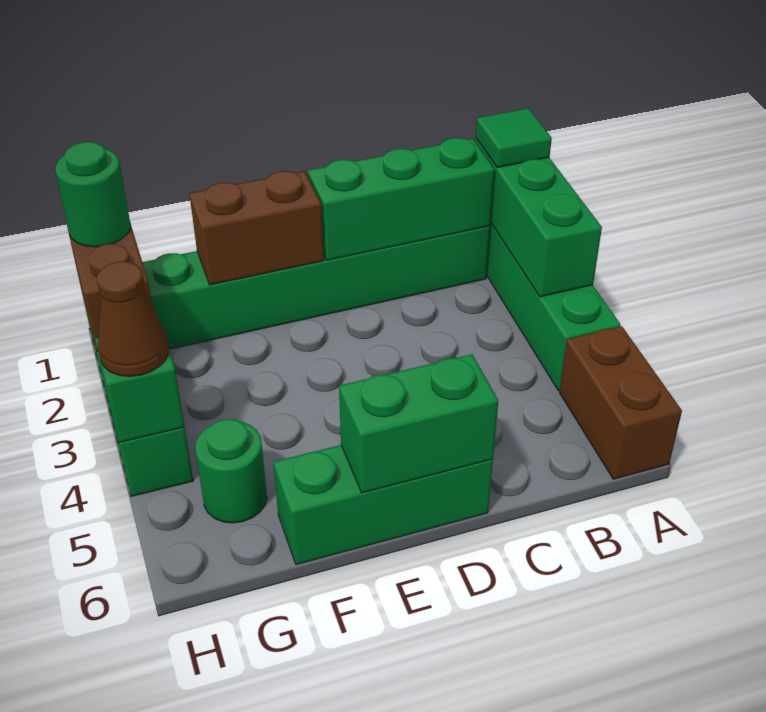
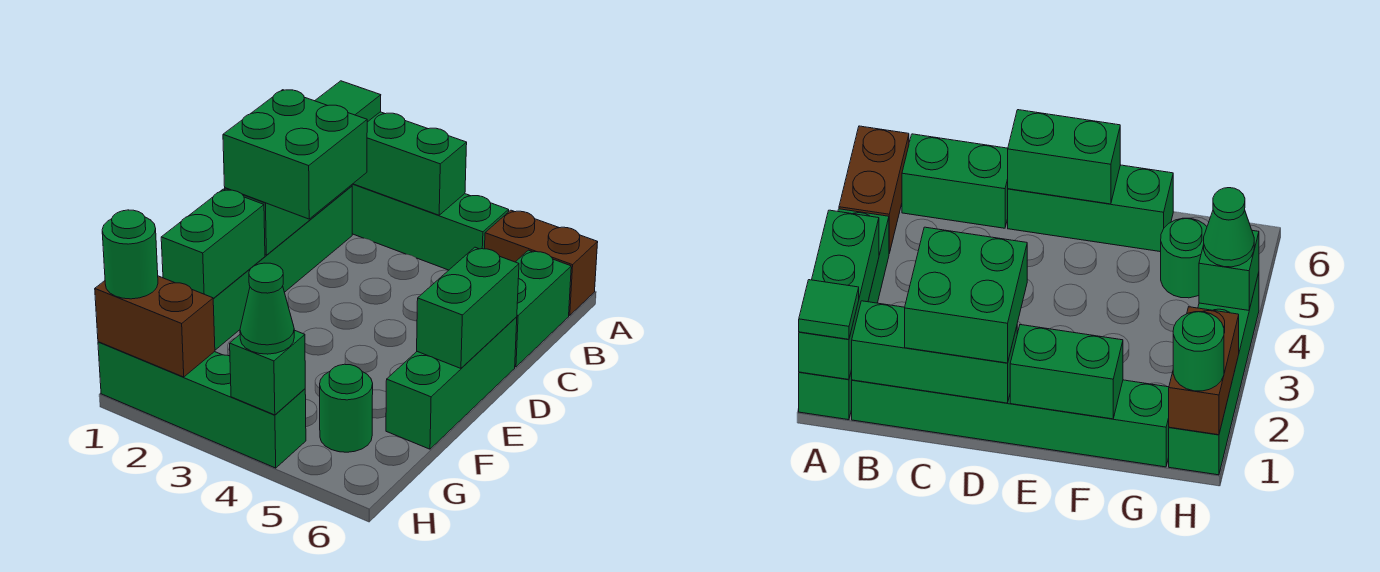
none -> green brick B6:C6 level 1
none -> green brick C1:D2 level 3
brown brick E1:F1 level 2 -> green brick E1:F1 level 2
brown cone H4 level 3 -> green cone H4 level 3

